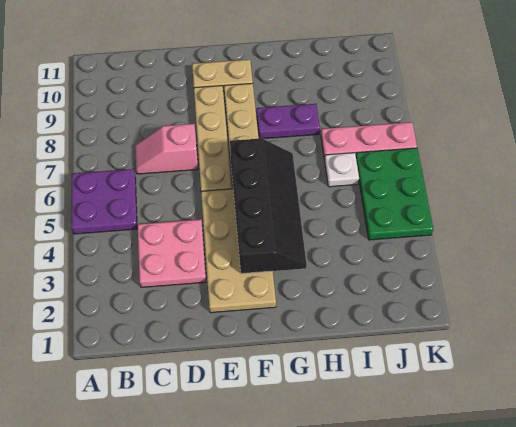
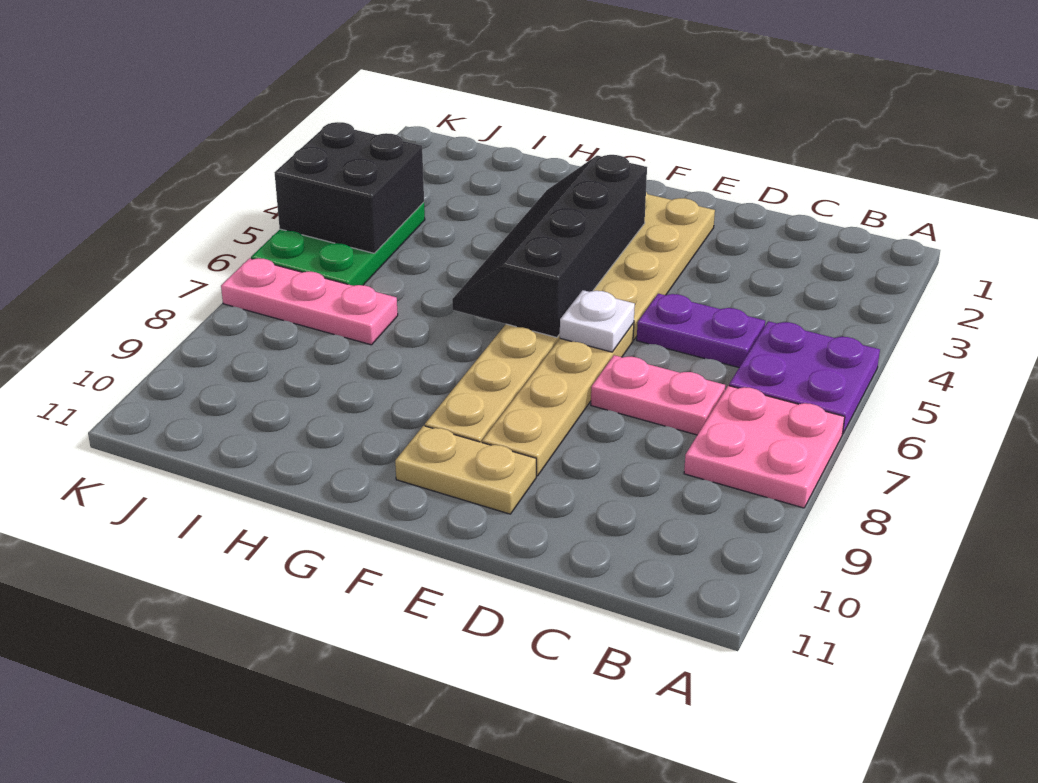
pink plate C3:D4 level 1 -> pink plate A7:B8 level 1
pink slope C7:D7 level 1 top D -> pink plate C7:D7 level 1
purple plate G8:H8 level 1 -> purple plate C5:D5 level 1
white plate I6 level 1 -> white plate E6 level 2
none -> black brick J4:K5 level 2

